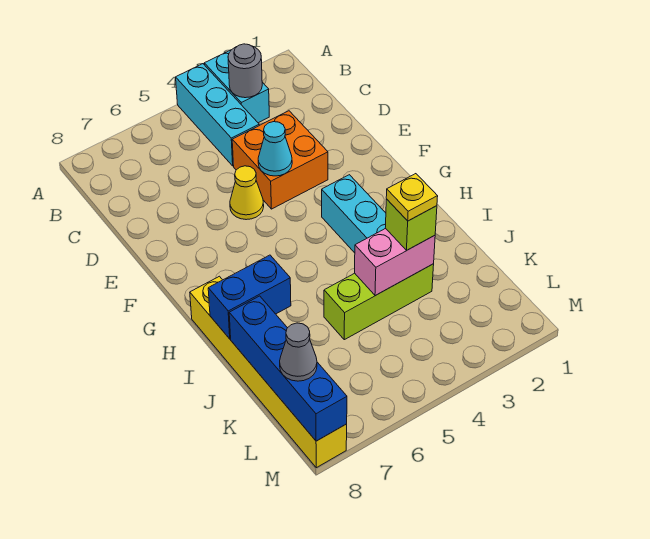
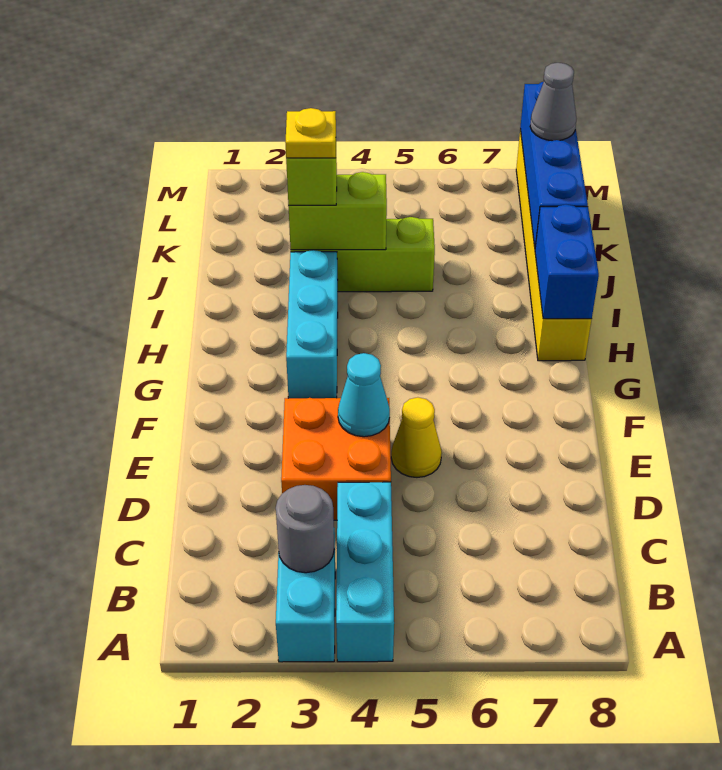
blue brick I7:I8 level 2 -> blue brick H8:I8 level 2
pink brick J3:J4 level 2 -> lime brick J3:J4 level 2

